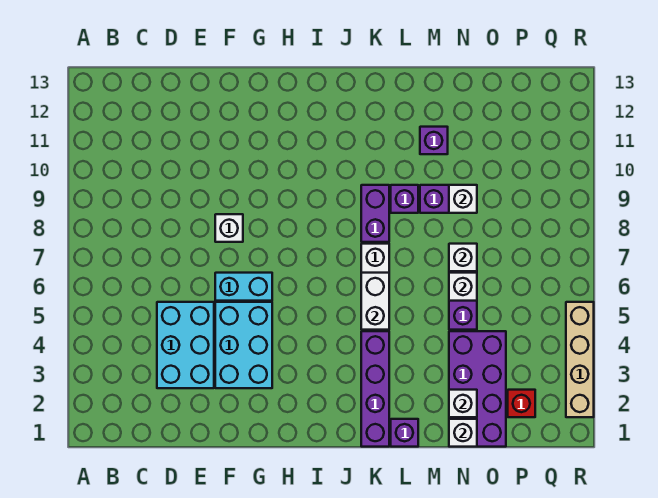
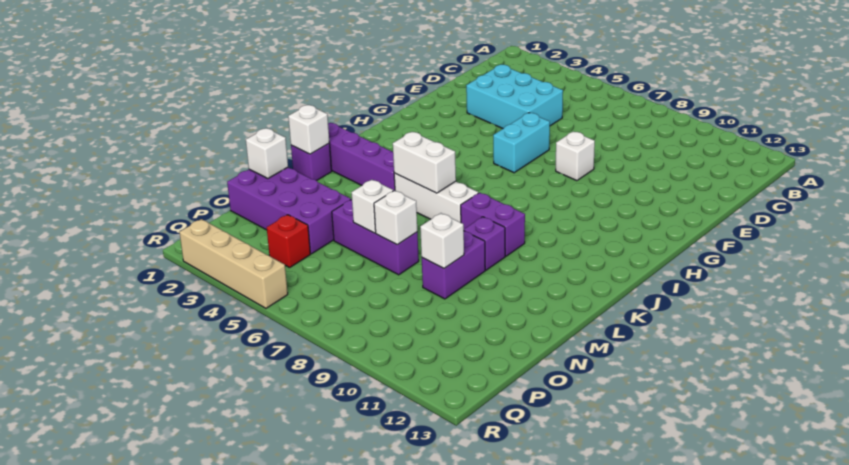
cyan brick F3:G5 level 1 -> none
purple brick M11 level 1 -> none
white brick N2 level 2 -> white brick L1 level 2
red brick P2 level 1 -> red brick P4 level 1

